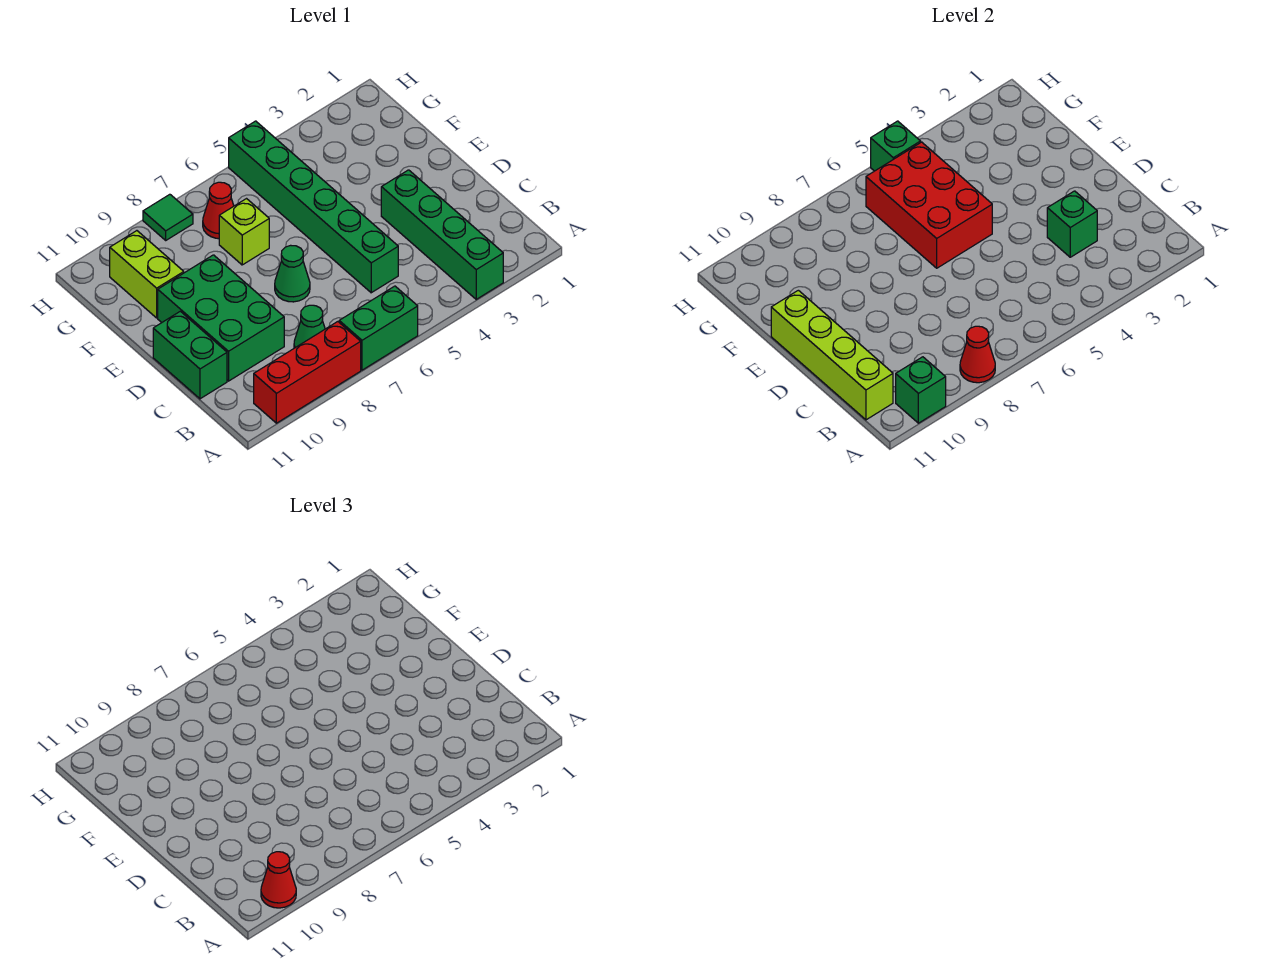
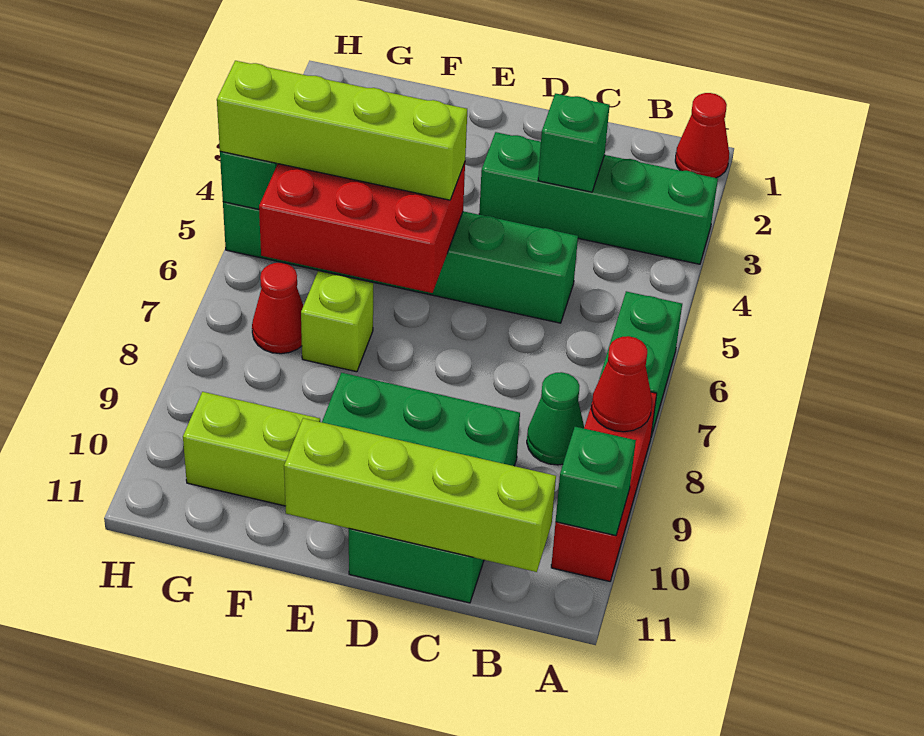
red cone A10 level 3 -> red cone A1 level 1
green cone D7 level 1 -> none
none -> lime brick E5:H5 level 3
green tile H8 level 1 -> none

